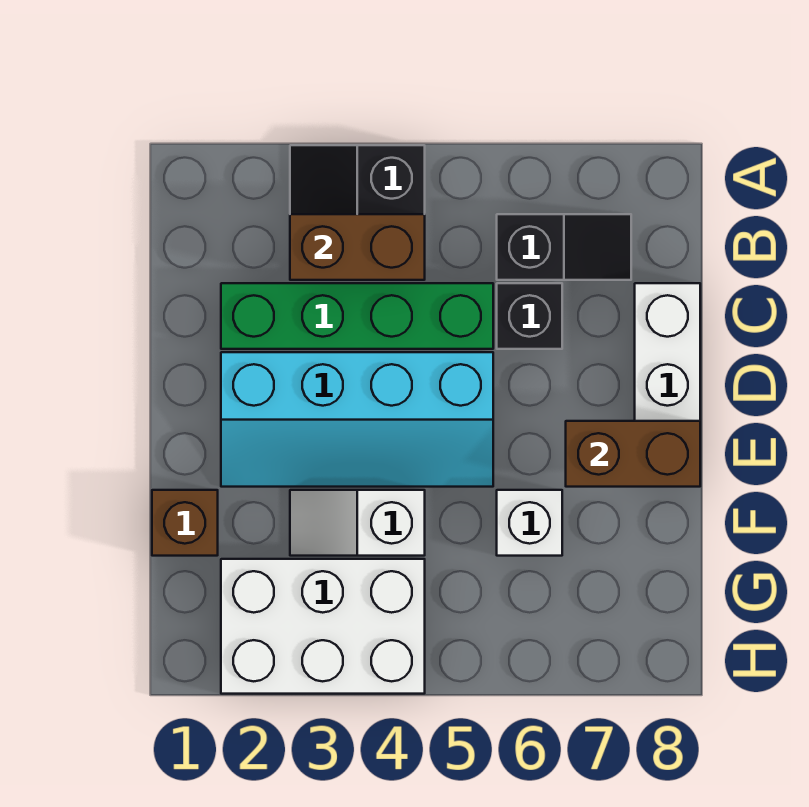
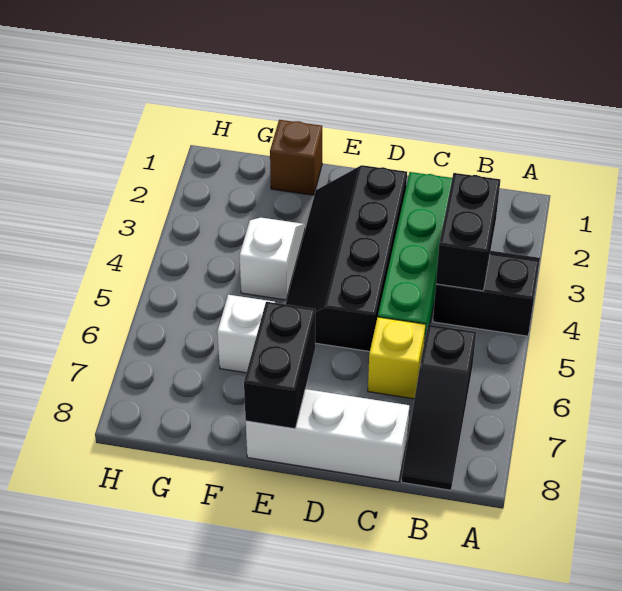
brown brick B3:B4 level 2 -> black brick B3:B4 level 2
black slope B6:B7 level 1 top 6 -> black slope B6:B8 level 1 top 6
black brick C6 level 1 -> yellow brick C6 level 1
cyan slope D2:E5 level 1 top D -> black slope D2:E5 level 1 top D
brown brick E7:E8 level 2 -> black brick E7:E8 level 2
white brick G2:H4 level 1 -> none

